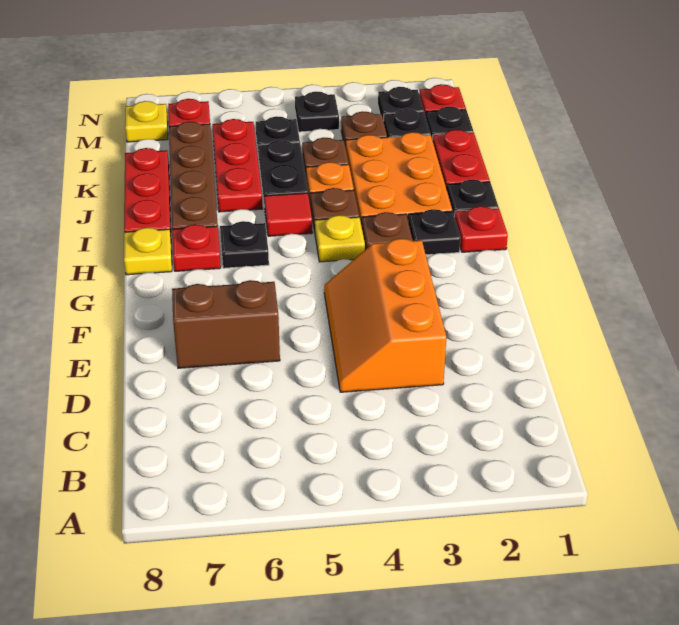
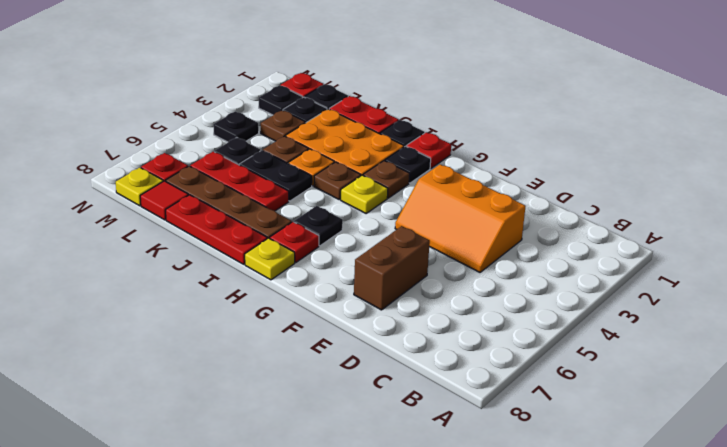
red tile I5 level 1 -> red tile L8 level 1

